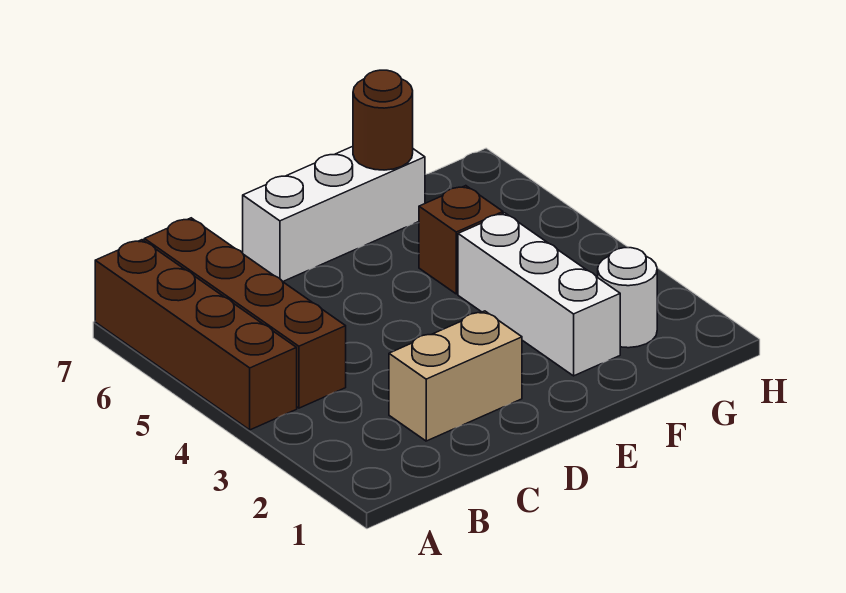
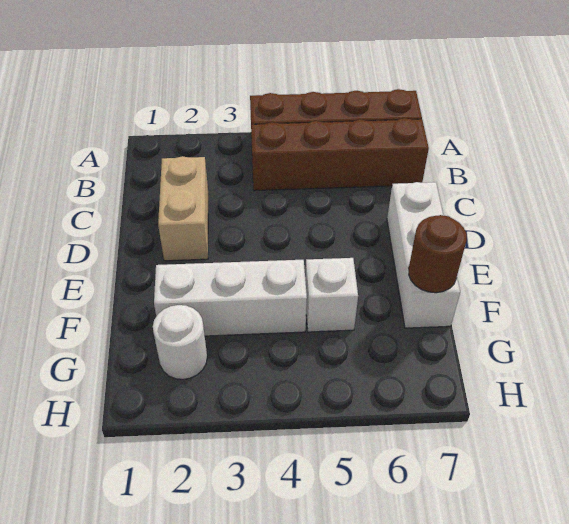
brown brick F5 level 1 -> white brick F5 level 1

